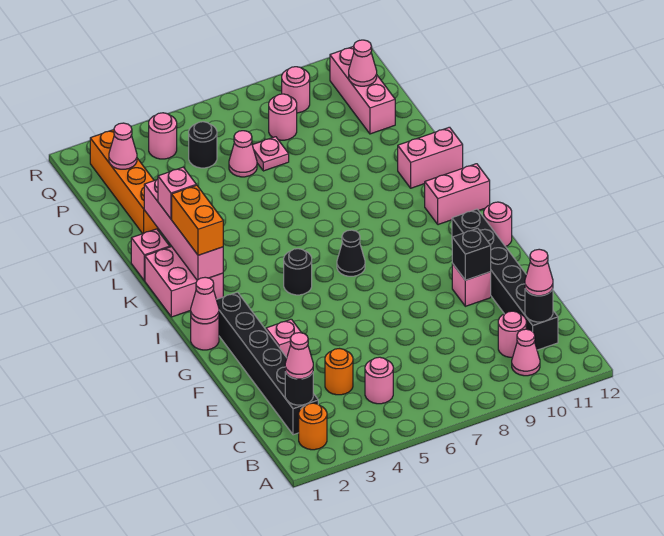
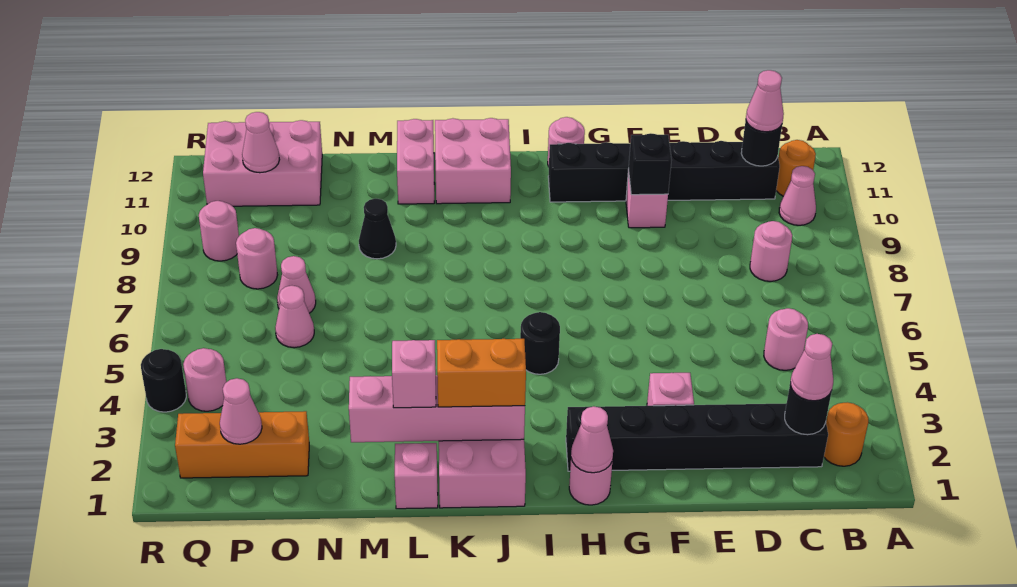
pink round brick C10 level 1 -> pink round brick C8 level 1
orange round brick D4 level 1 -> orange round brick B11 level 1
black cone I7 level 1 -> black cone M9 level 1
pink brick J11:J12 level 1 -> pink brick J11:K12 level 1
orange brick N2:Q2 level 1 -> orange brick O2:Q2 level 1
pink plate O7 level 1 -> pink cone O7 level 1
pink brick O11:Q11 level 1 -> pink brick O11:Q12 level 1
black round brick P5 level 1 -> black round brick R4 level 1

